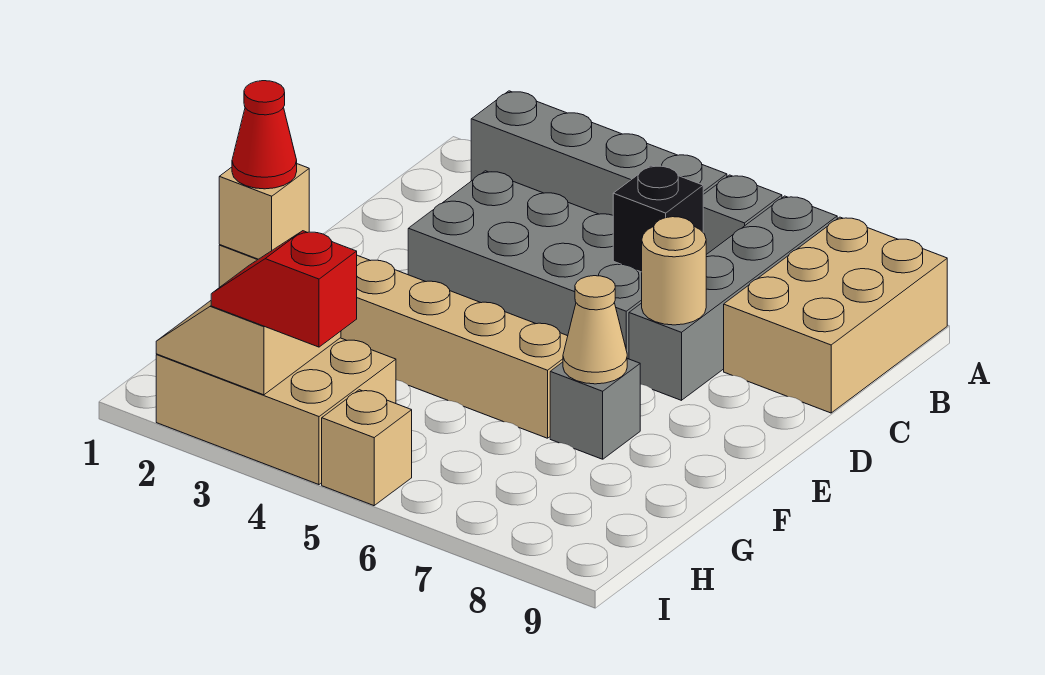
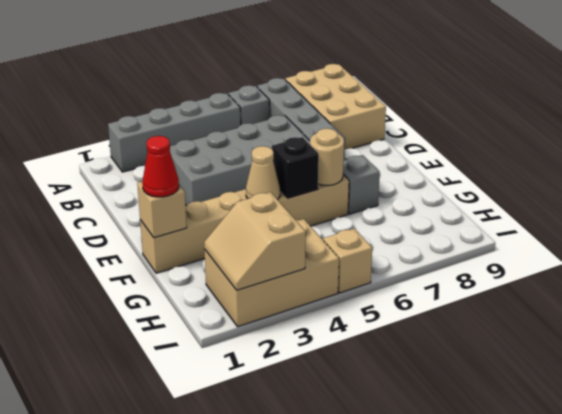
black brick C6 level 2 -> black brick F5 level 2
tan round brick D7 level 2 -> tan round brick F6 level 2
tan cone F7 level 2 -> tan cone F4 level 2
red slope I3:I4 level 3 top 4 -> none

